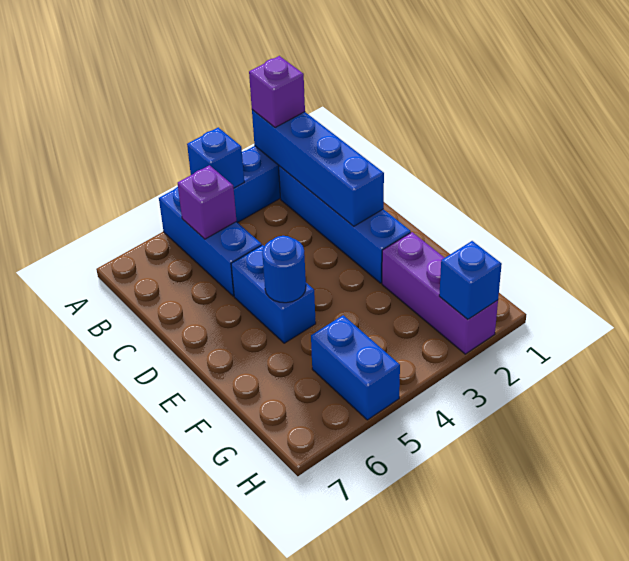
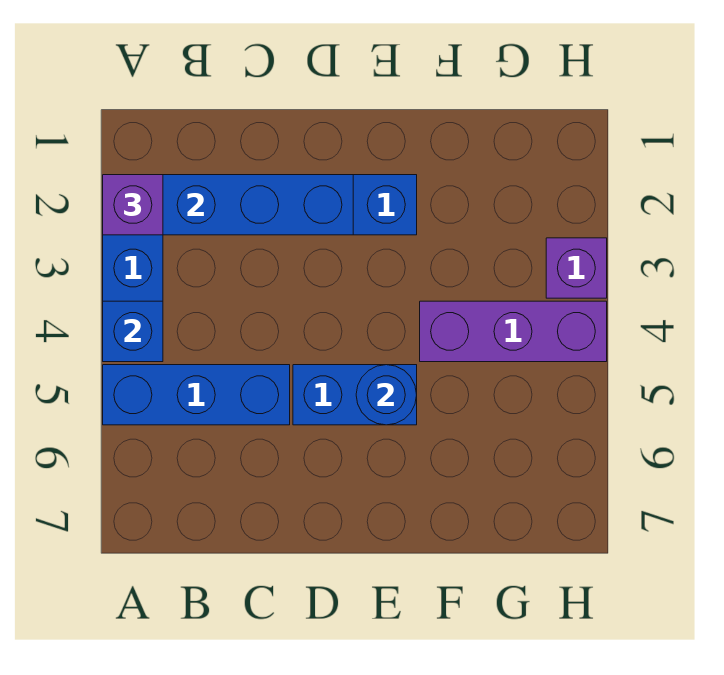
purple brick B5 level 2 -> purple brick H3 level 1
purple brick F2:H2 level 1 -> purple brick F4:H4 level 1
blue brick G5:H5 level 1 -> none
blue brick H2 level 2 -> none

